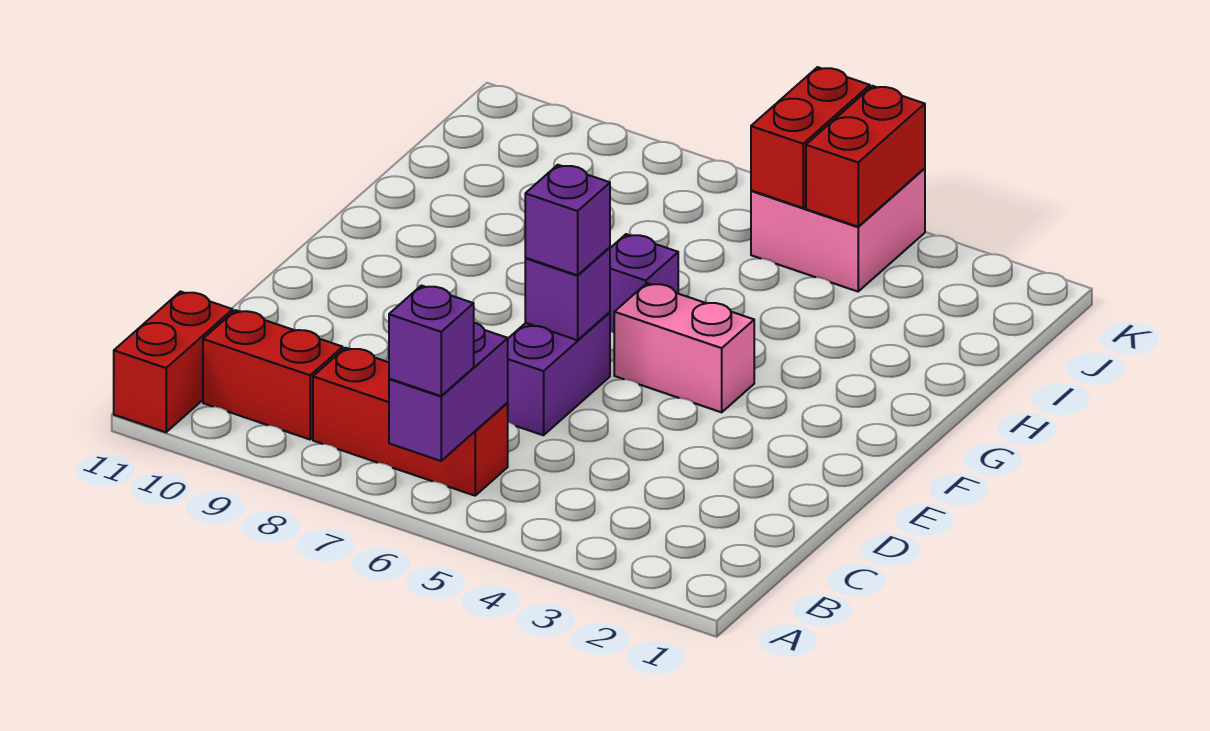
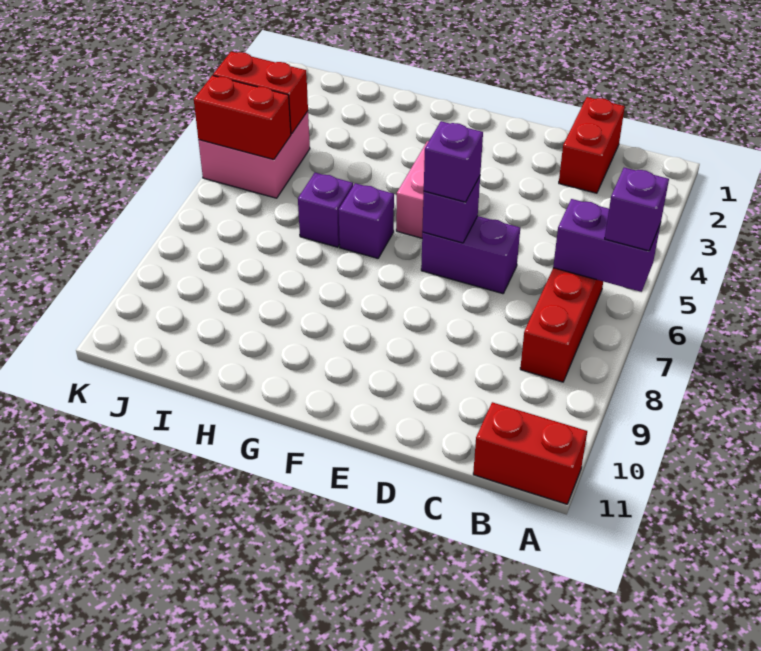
red brick B9:B10 level 1 -> red brick C1:C2 level 1
none -> purple brick H6 level 1

